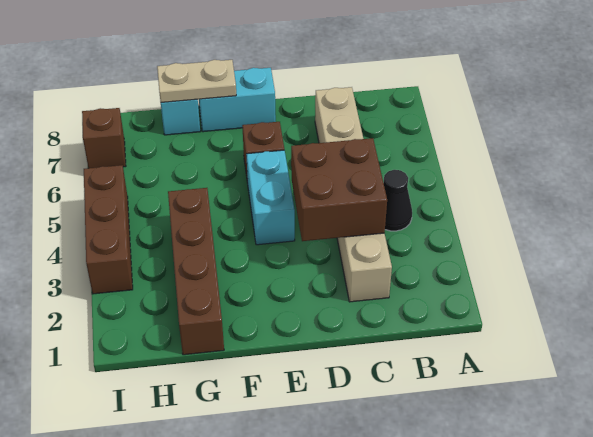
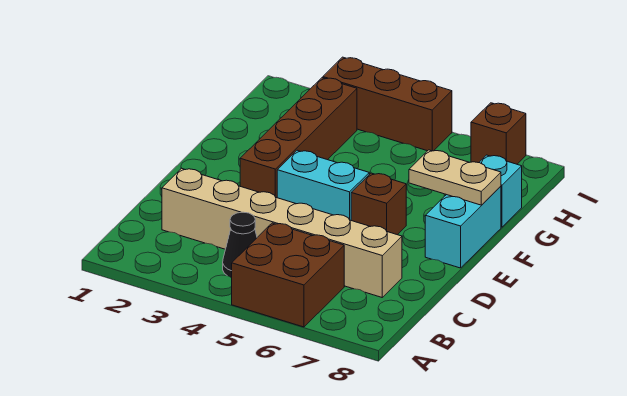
brown brick C3:D4 level 2 -> brown brick A5:B6 level 1
tan plate F8:G8 level 2 -> tan plate F7:F8 level 2
brown brick G1:G4 level 1 -> brown brick E3:H3 level 1

